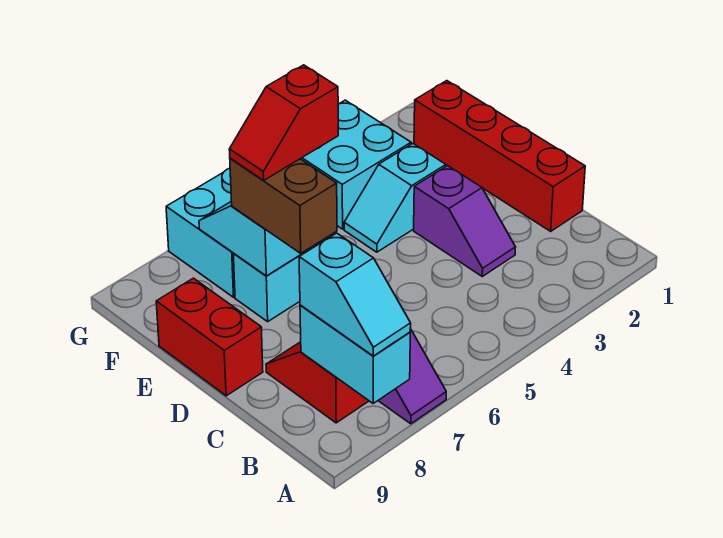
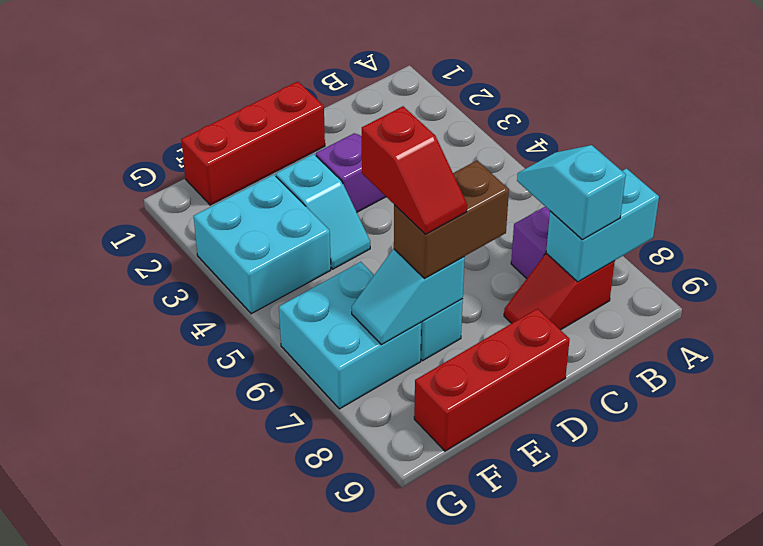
cyan slope A8:B8 level 3 top B -> cyan slope B7:B8 level 3 top 8
red brick C1:F1 level 1 -> red brick D1:F1 level 1
red brick D9:E9 level 1 -> red brick D9:F9 level 1

